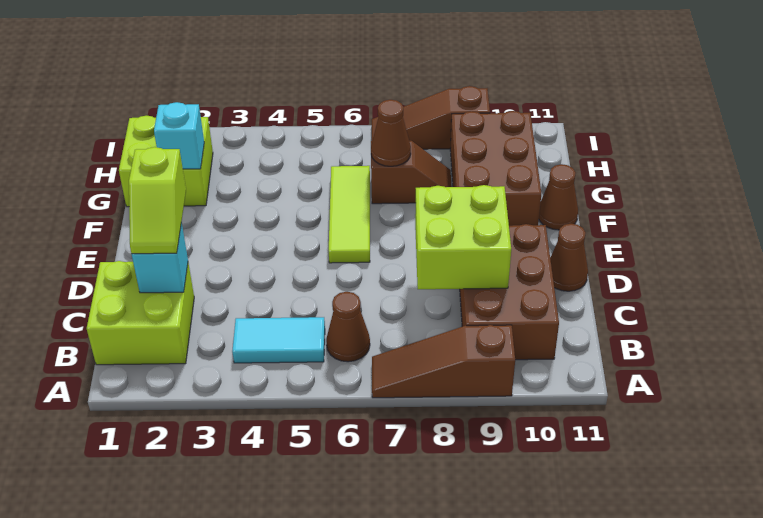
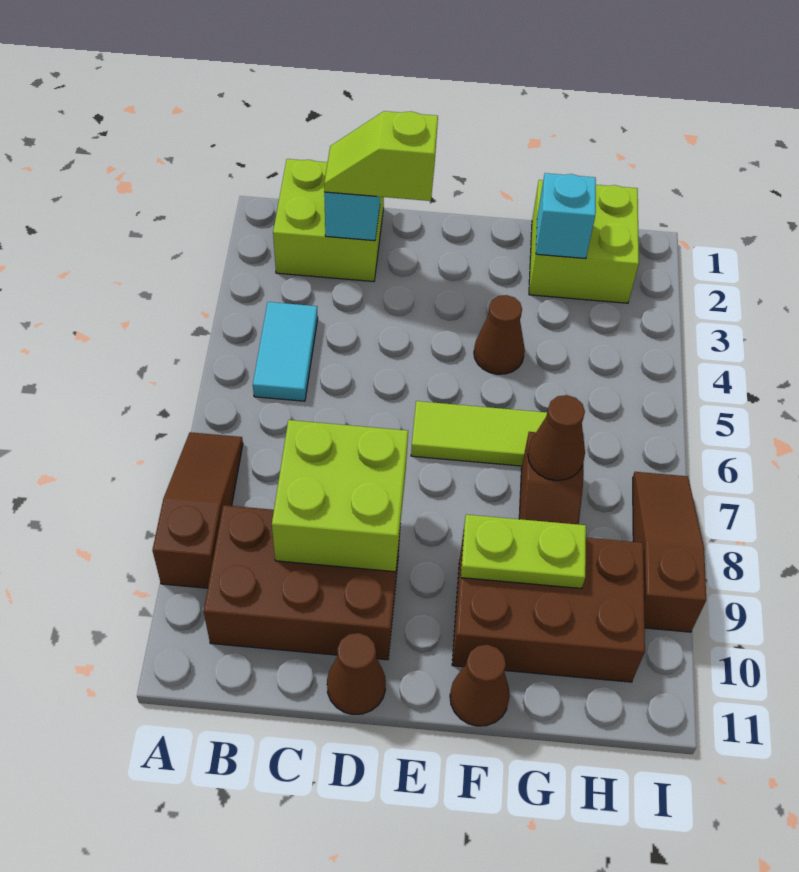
brown cone B6 level 1 -> brown cone F4 level 1
none -> lime plate F9:G9 level 2

